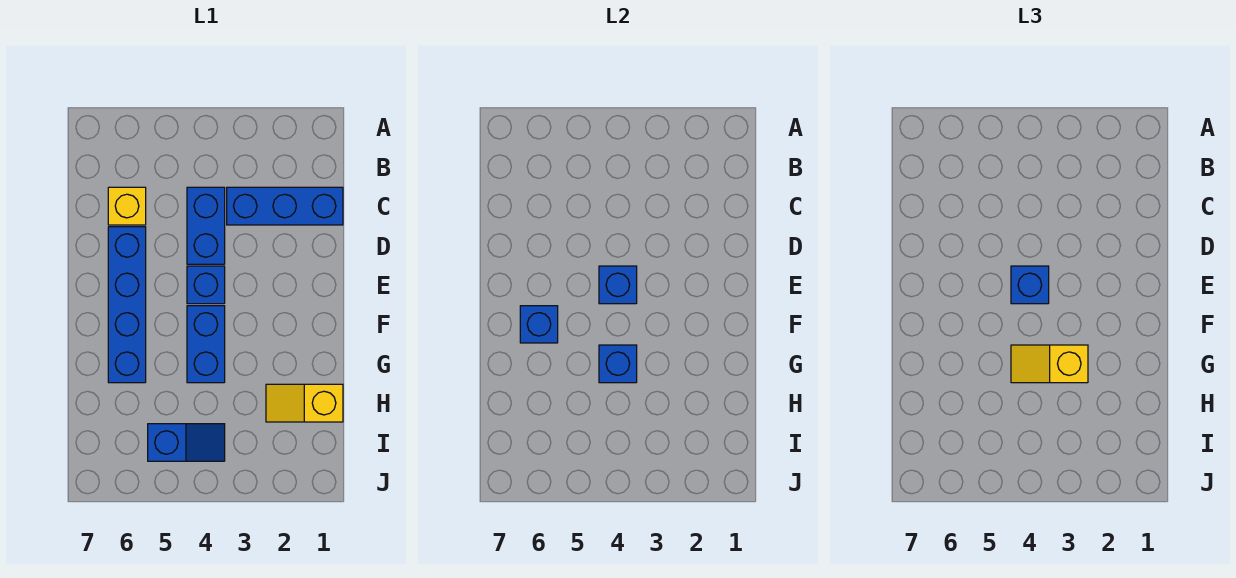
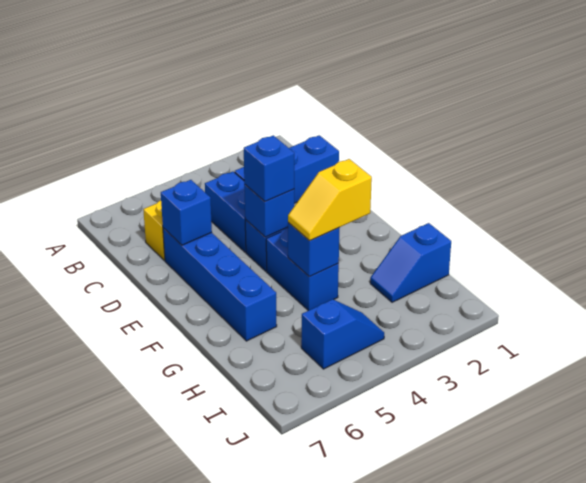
blue brick F6 level 2 -> blue brick D6 level 2
yellow slope H1:H2 level 1 top 1 -> blue slope H1:H2 level 1 top 1

